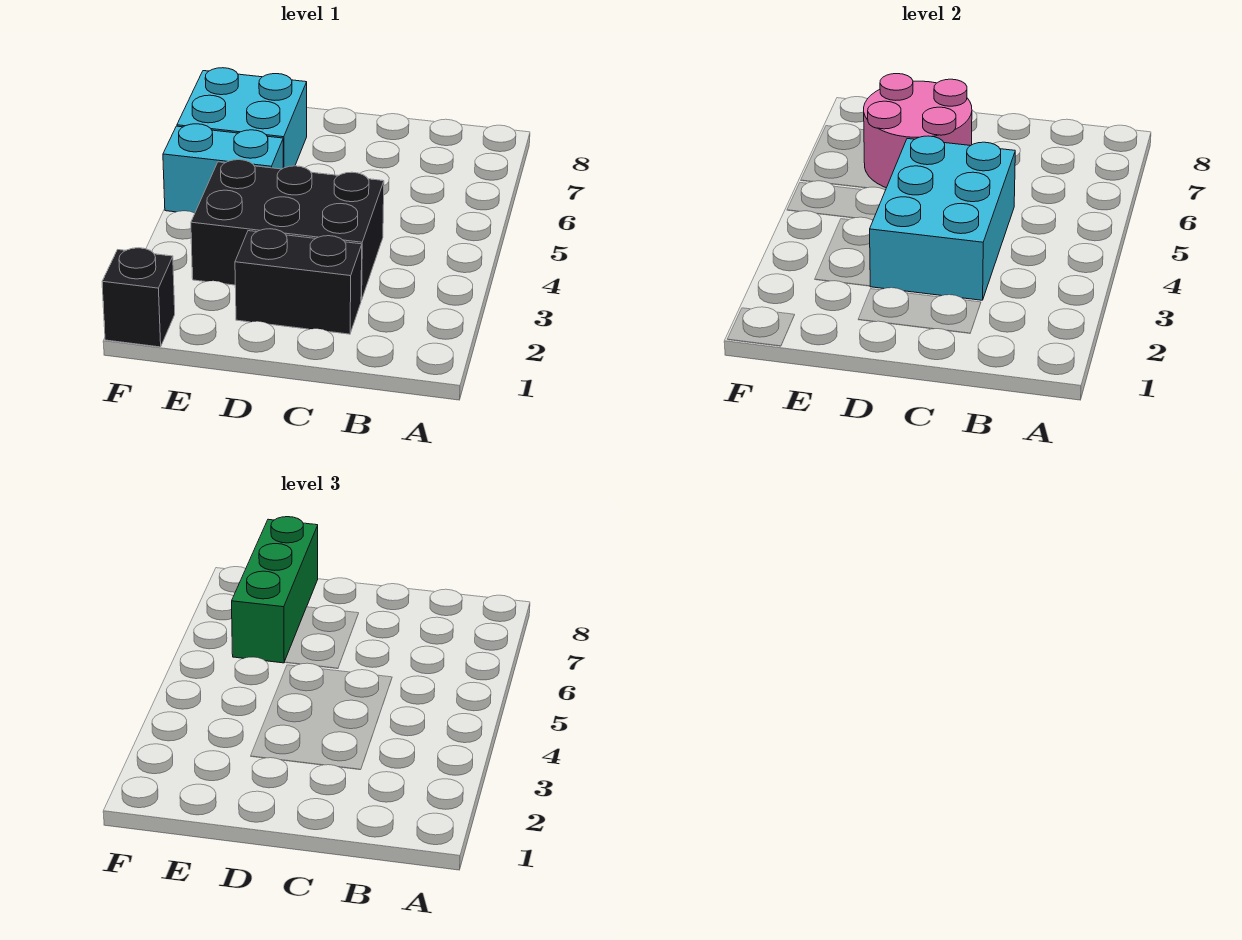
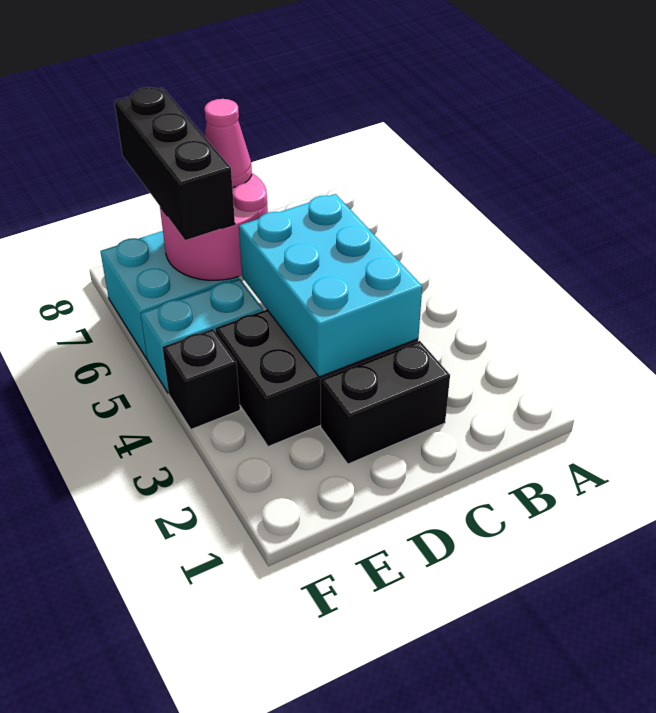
none -> pink cone D7 level 3
green brick E6:E8 level 3 -> black brick E6:E8 level 3
black brick F1 level 1 -> black brick F4 level 1

